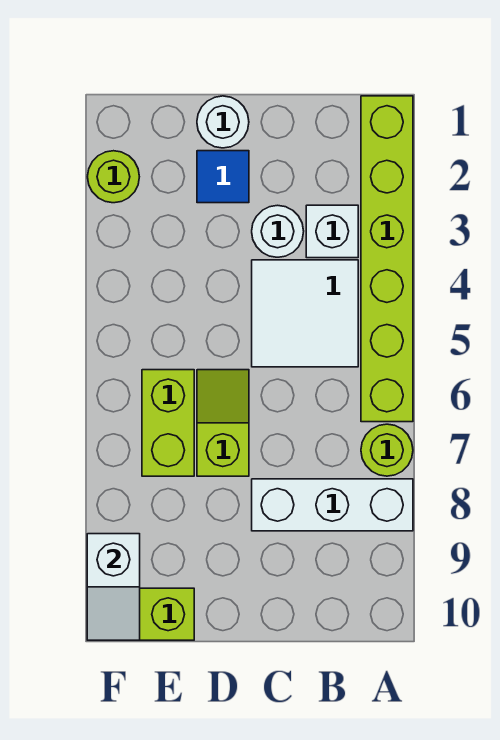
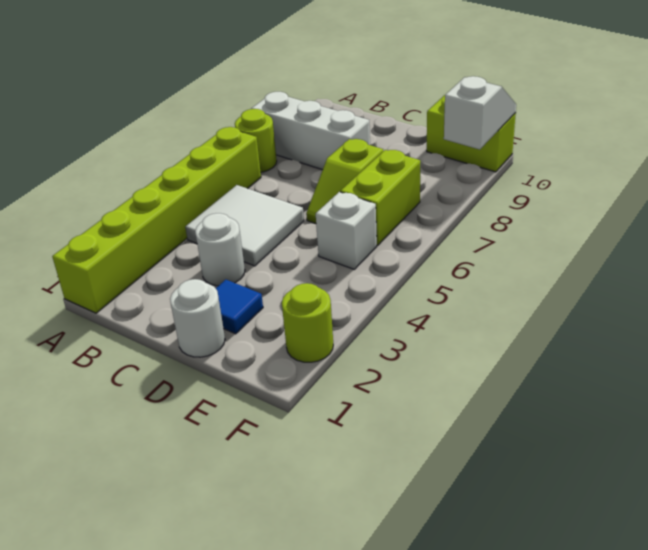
white brick B3 level 1 -> white brick E5 level 1

